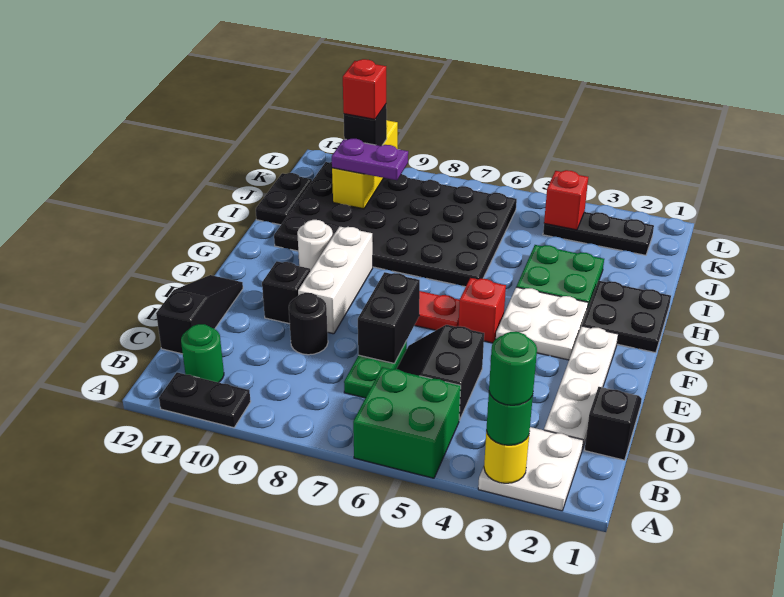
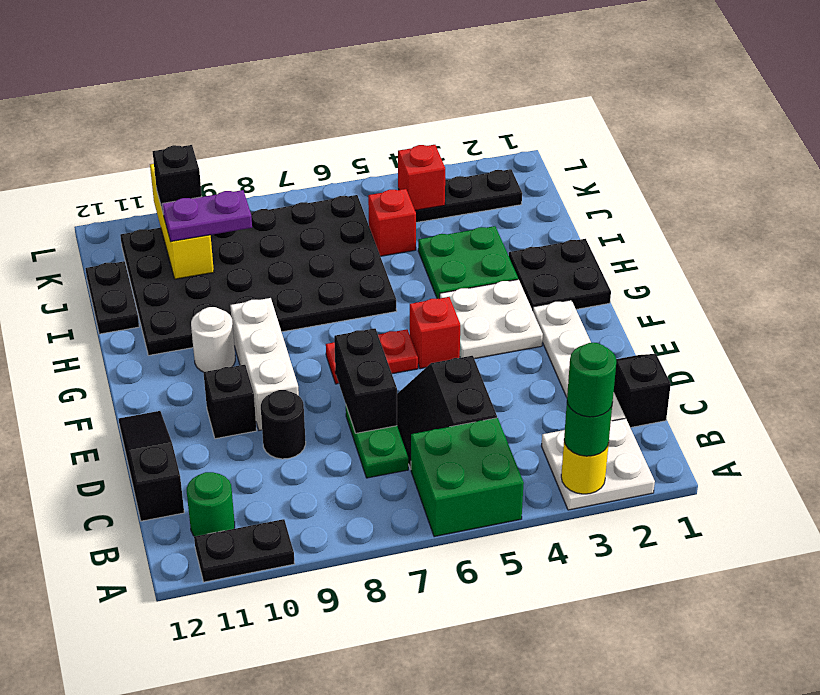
red brick K10 level 4 -> red brick J5 level 1

